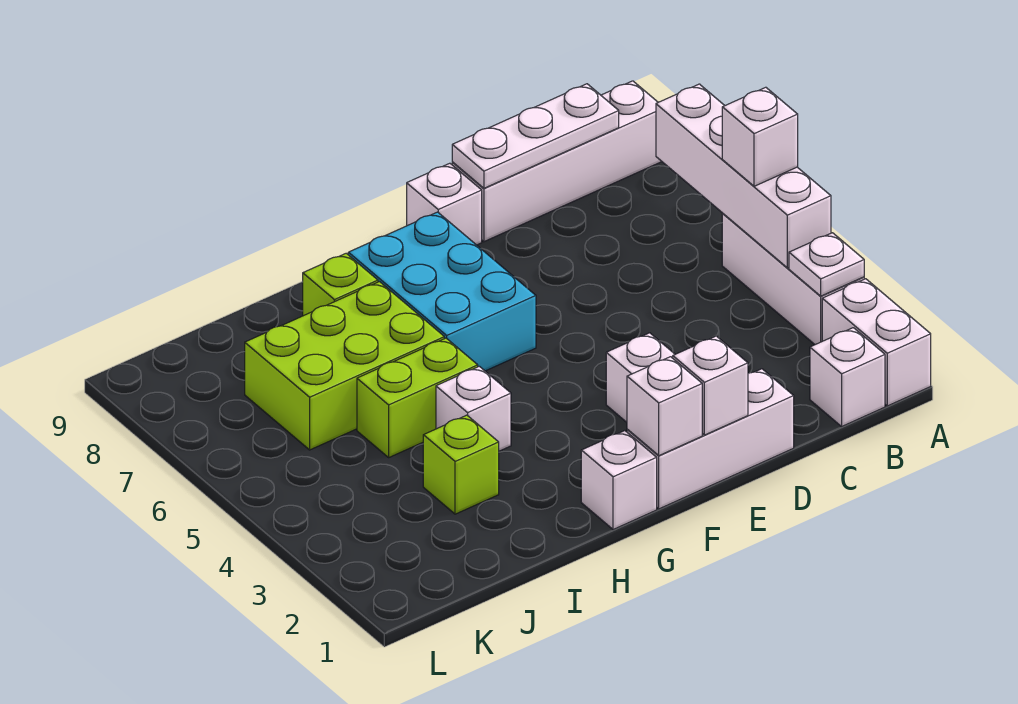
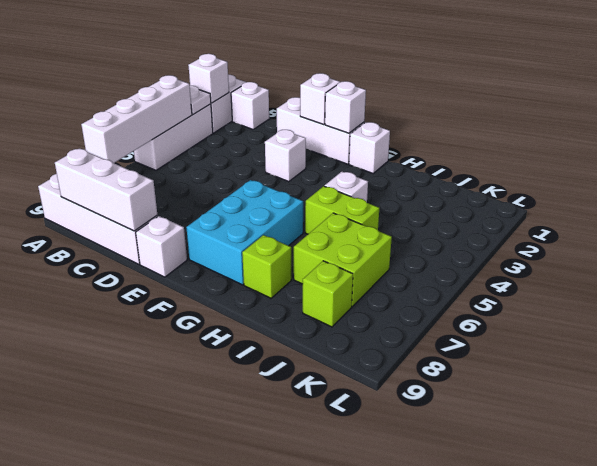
white brick A5 level 3 -> white brick A2 level 2
white plate B9:D9 level 2 -> white brick B9:D9 level 2
lime brick H6:J7 level 1 -> lime brick I6:J7 level 1
lime brick I3 level 1 -> lime brick J8 level 1

